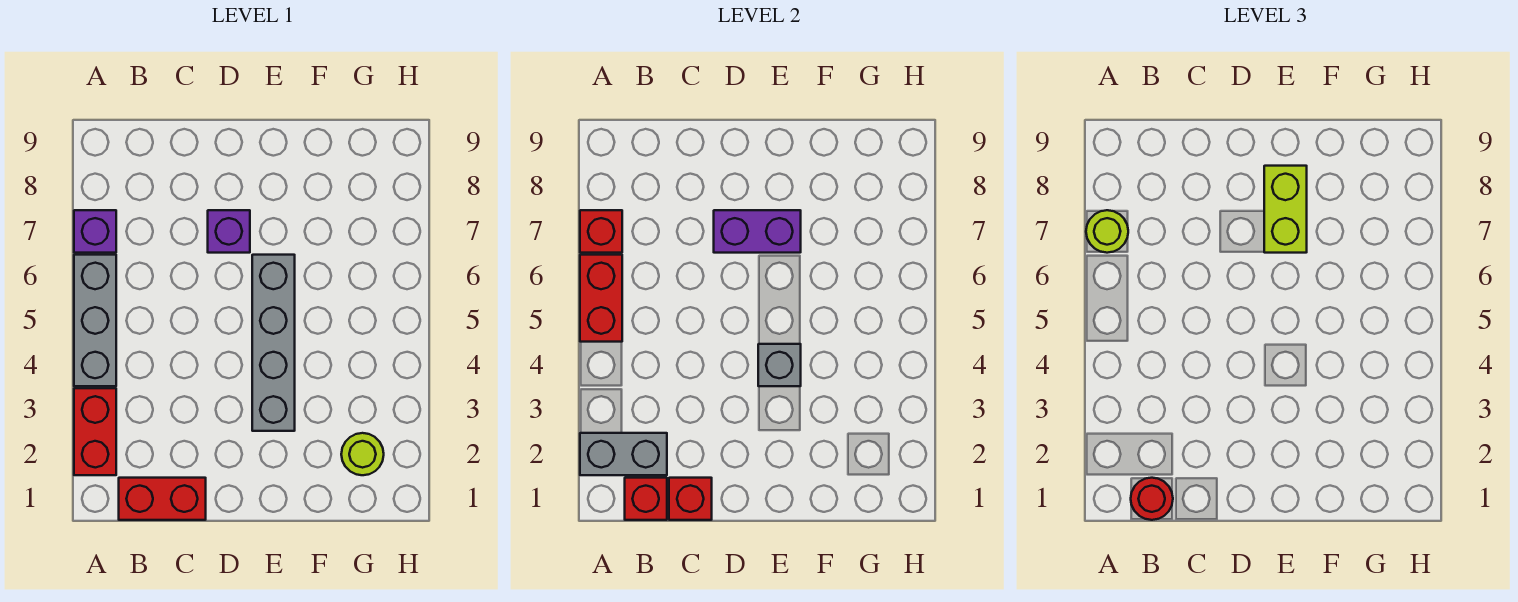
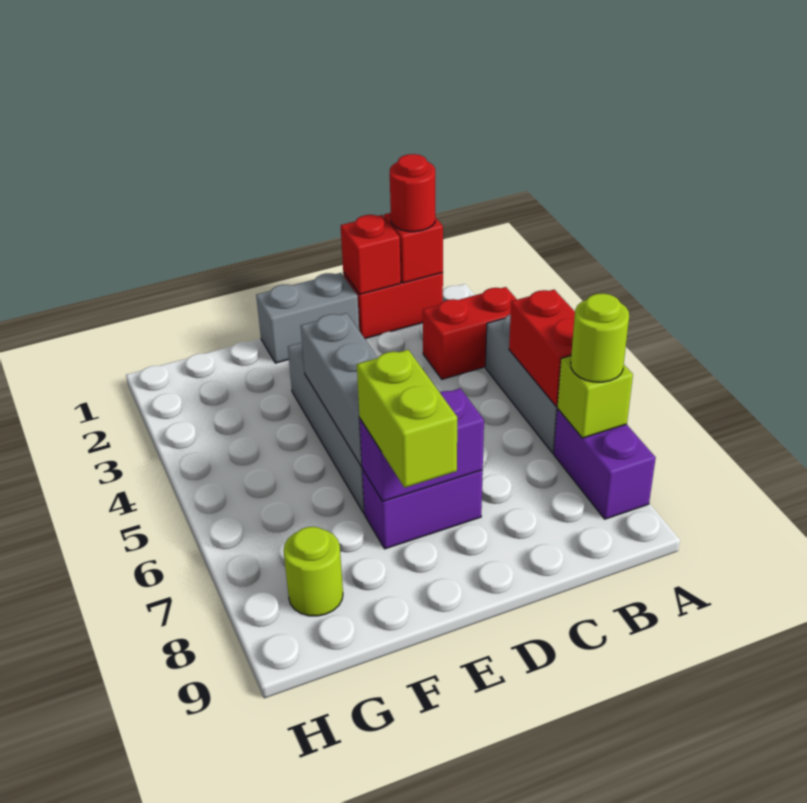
red brick A2:A3 level 1 -> red brick A3:B3 level 1
grey brick A2:B2 level 2 -> grey brick D1:E1 level 1
purple brick A7 level 1 -> purple brick A7:A8 level 1
red brick A7 level 2 -> lime brick A7 level 2
purple brick D7 level 1 -> purple brick D7:E7 level 1
grey brick E4 level 2 -> grey brick E4:E6 level 2
lime round brick G2 level 1 -> lime round brick G8 level 1

